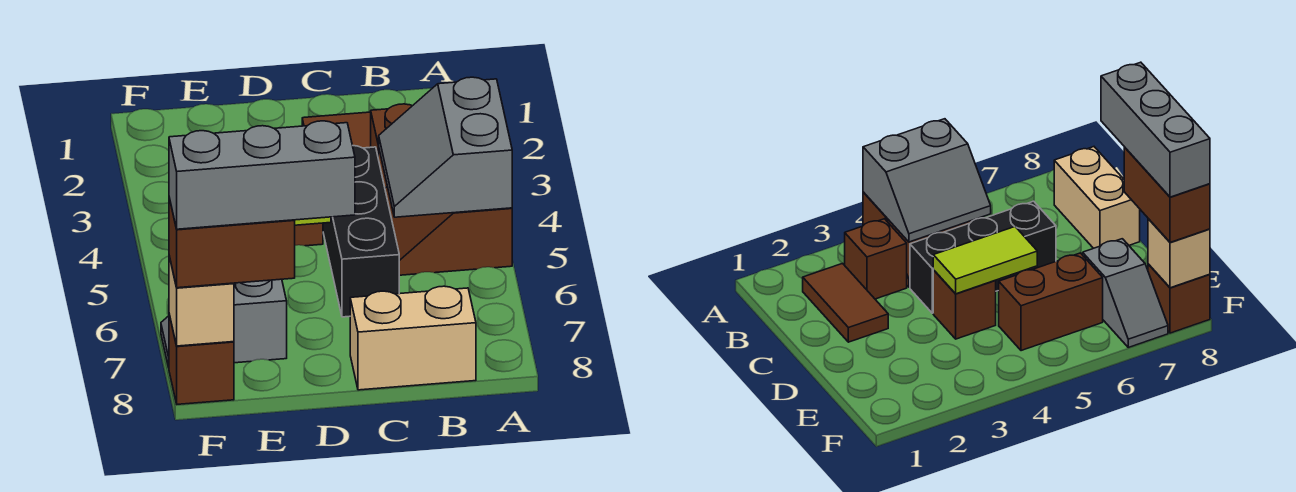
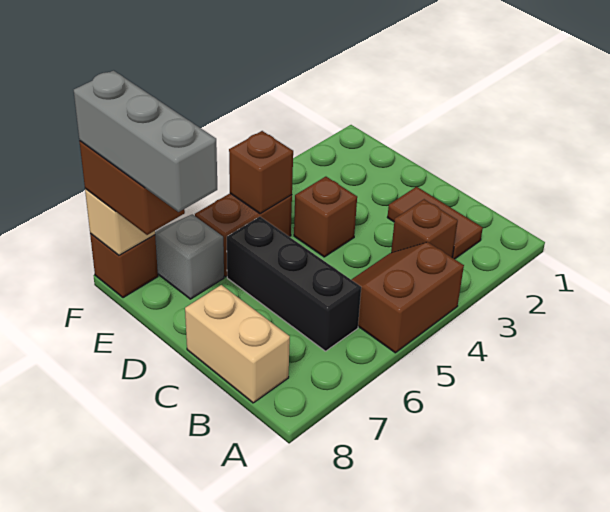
grey slope A4:B5 level 2 top A -> none
black brick C4:C6 level 1 -> black brick B6:D6 level 1
lime tile D4:D5 level 2 -> none
none -> brown brick E5 level 2

